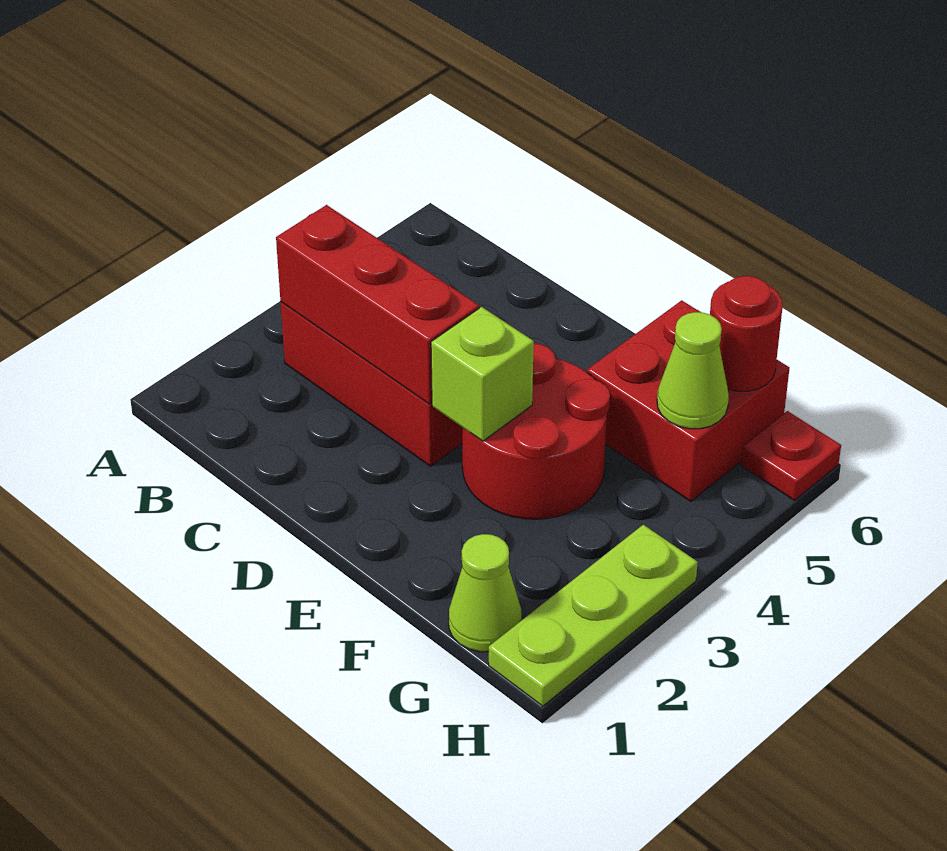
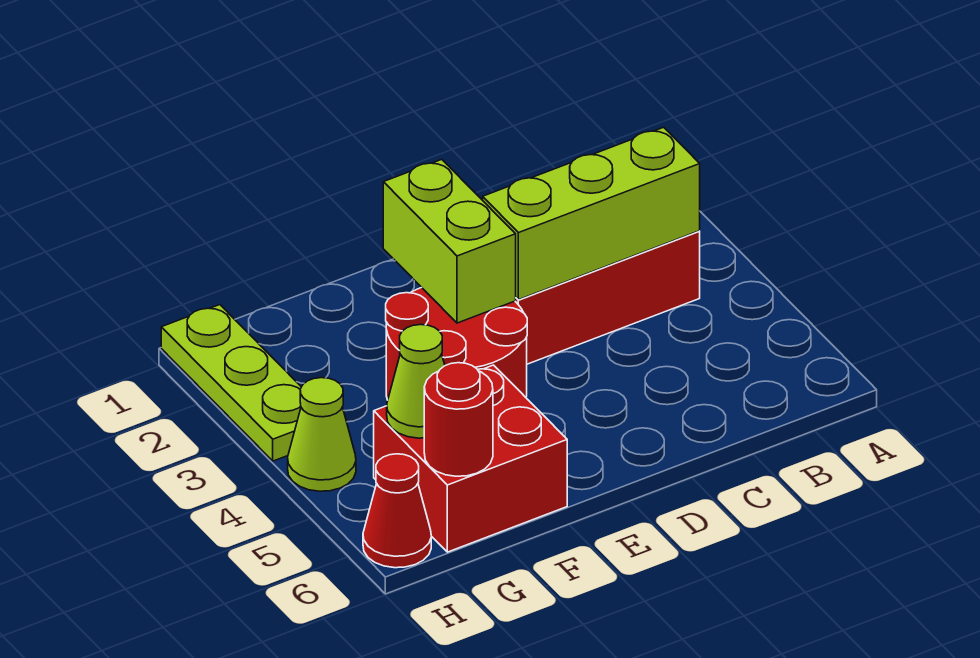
red brick B3:D3 level 2 -> lime brick B3:D3 level 2
lime brick E3 level 2 -> lime brick E2:E3 level 2
lime cone G1 level 1 -> lime cone H4 level 1
red plate H6 level 1 -> red cone H6 level 1

